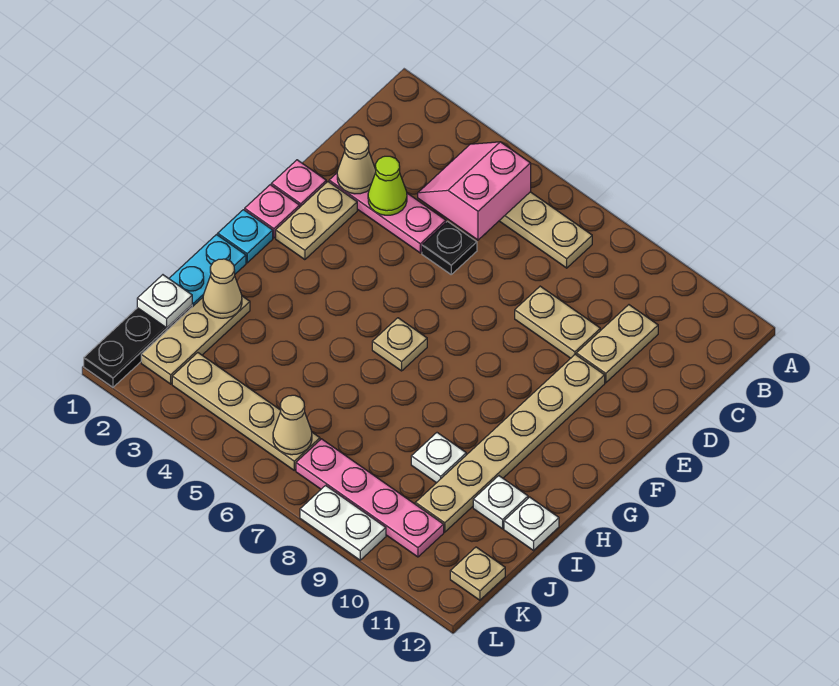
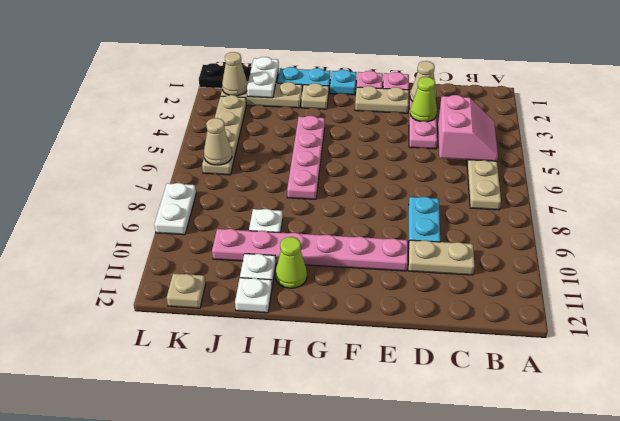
pink slope B4:C5 level 2 top 5 -> pink slope B4:C5 level 2 top C
black plate D5 level 1 -> none
tan plate D8:D9 level 1 -> cyan plate D8:D9 level 1
tan plate E10:J10 level 1 -> pink plate E10:J10 level 1
tan plate G6 level 1 -> tan plate H2 level 1
none -> lime cone H11 level 1
tan cone I2 level 2 -> tan cone K2 level 2
white plate J1 level 2 -> white plate J1:J2 level 2
pink plate K7:K10 level 1 -> pink plate H4:H7 level 1

